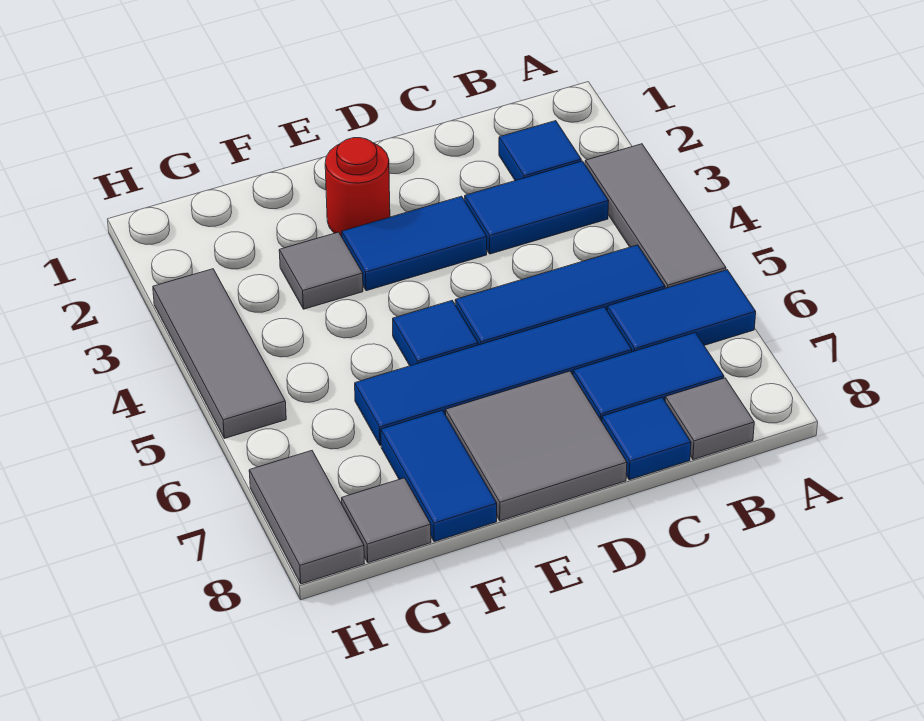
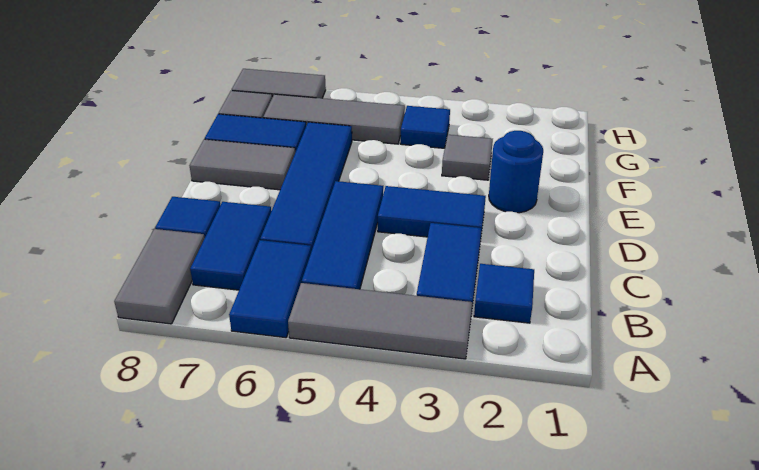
grey tile B8 level 1 -> grey tile A8:B8 level 1
blue tile D3:E3 level 1 -> blue tile D3:D4 level 1
grey tile D7:E8 level 1 -> grey tile E7:E8 level 1
red round brick E2 level 1 -> blue round brick E2 level 1
blue tile E5 level 1 -> blue tile G4 level 1
grey tile H3:H5 level 1 -> grey tile G5:G7 level 1

